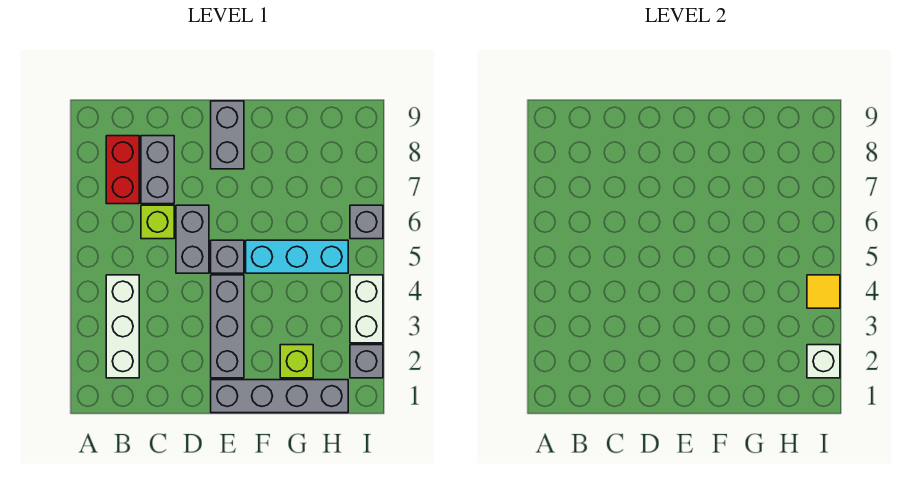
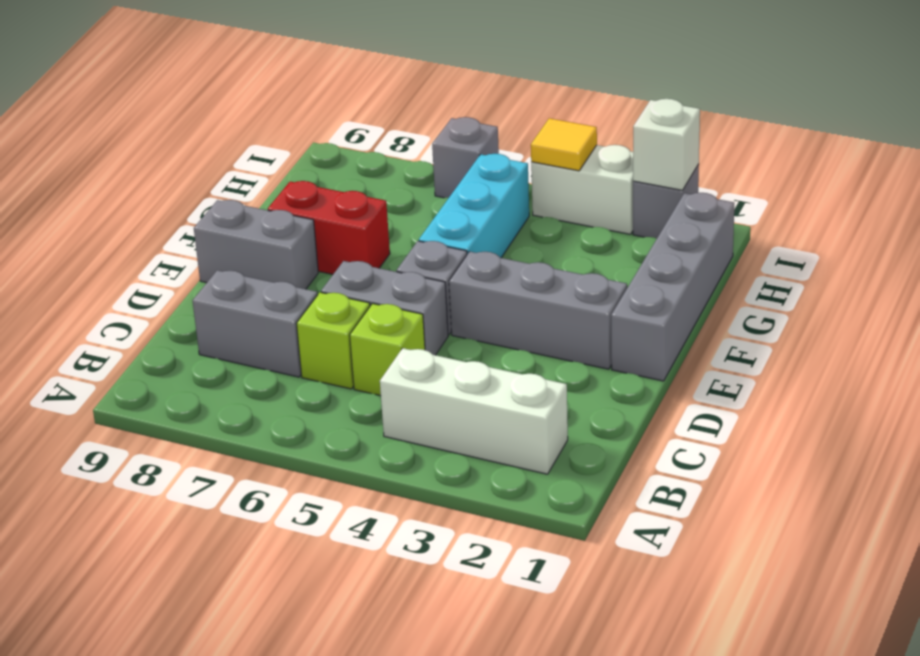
red brick B7:B8 level 1 -> red brick F7:F8 level 1
lime brick G2 level 1 -> lime brick C5 level 1

